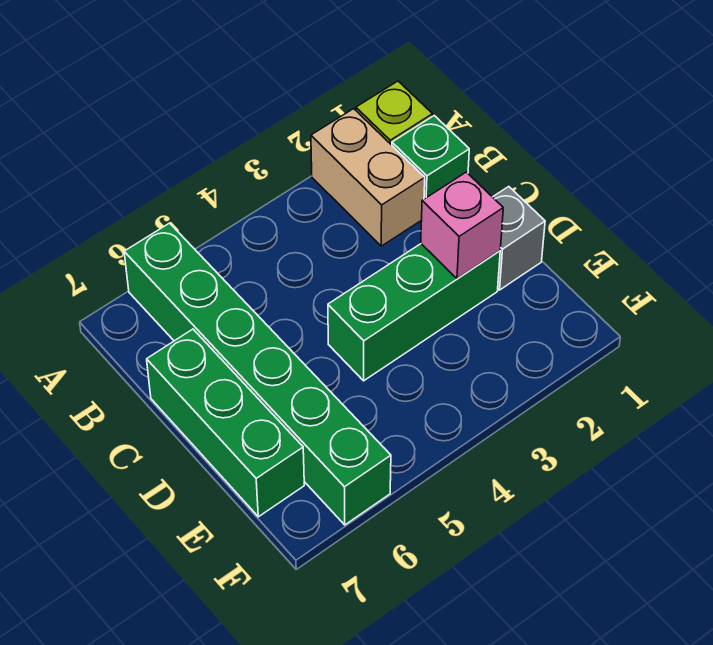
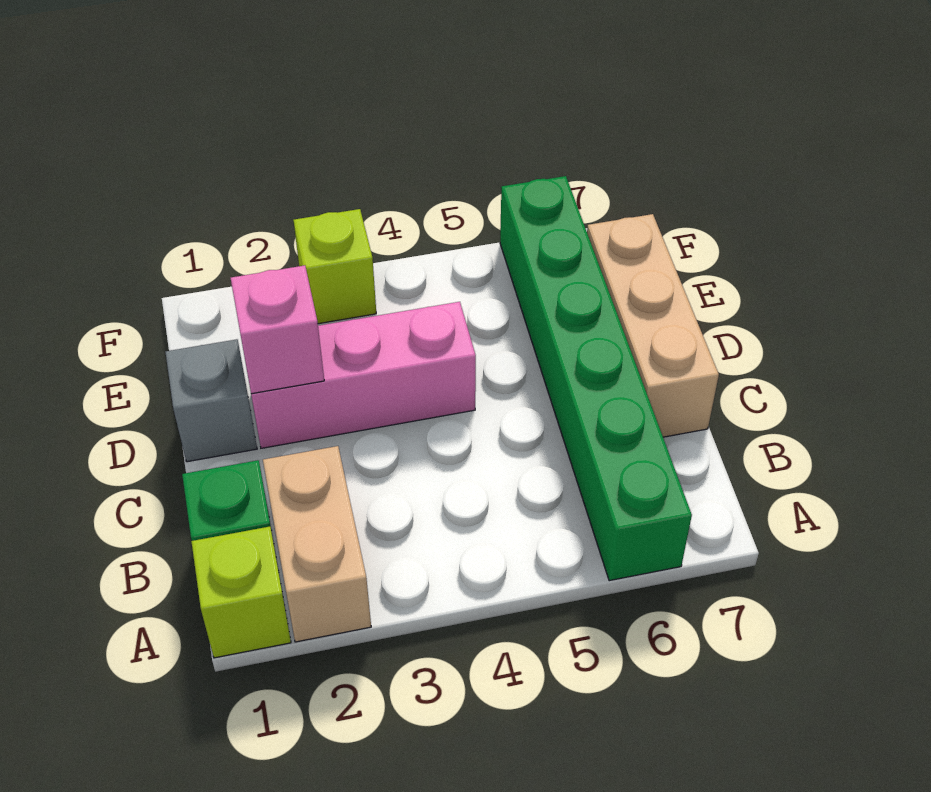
green brick C7:E7 level 1 -> tan brick C7:E7 level 1
green brick D2:D4 level 1 -> pink brick D2:D4 level 1
none -> lime brick F3 level 1

